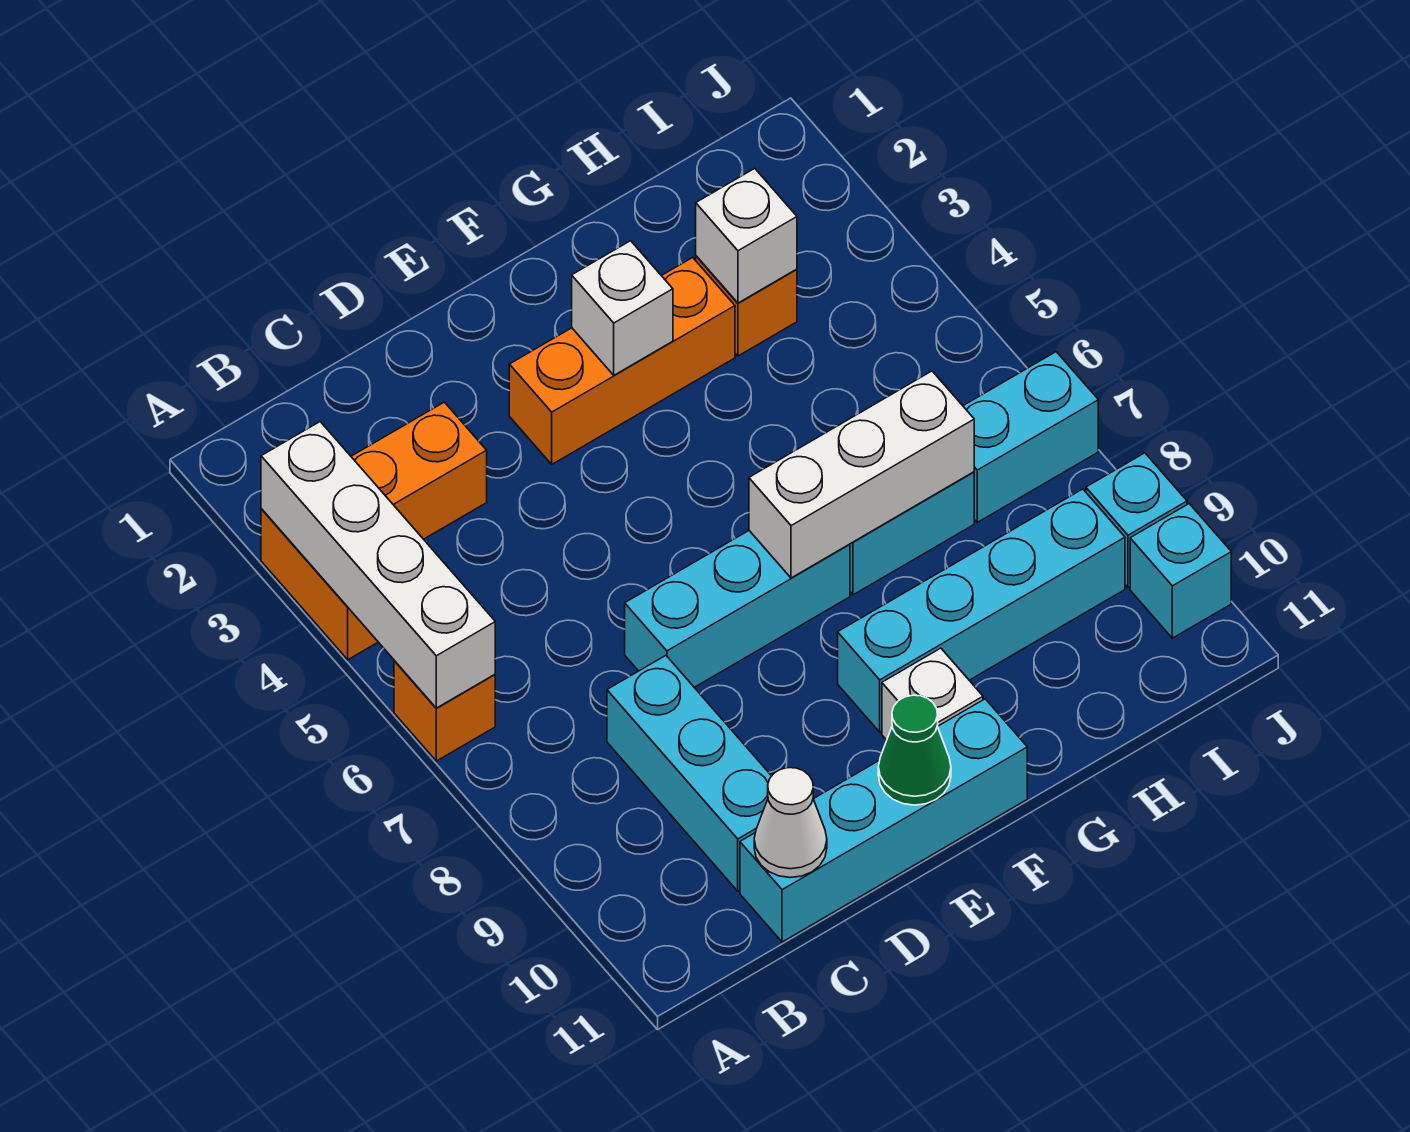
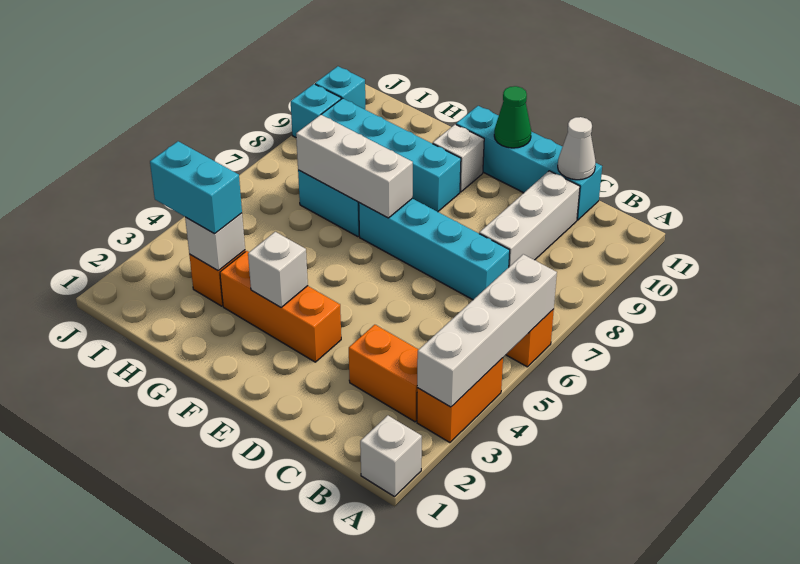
none -> white brick A1 level 1
cyan brick C8:C10 level 1 -> white brick C8:C10 level 1
cyan brick D7:F7 level 1 -> cyan brick C7:F7 level 1
cyan brick I7:J7 level 1 -> cyan brick H3:I3 level 3

